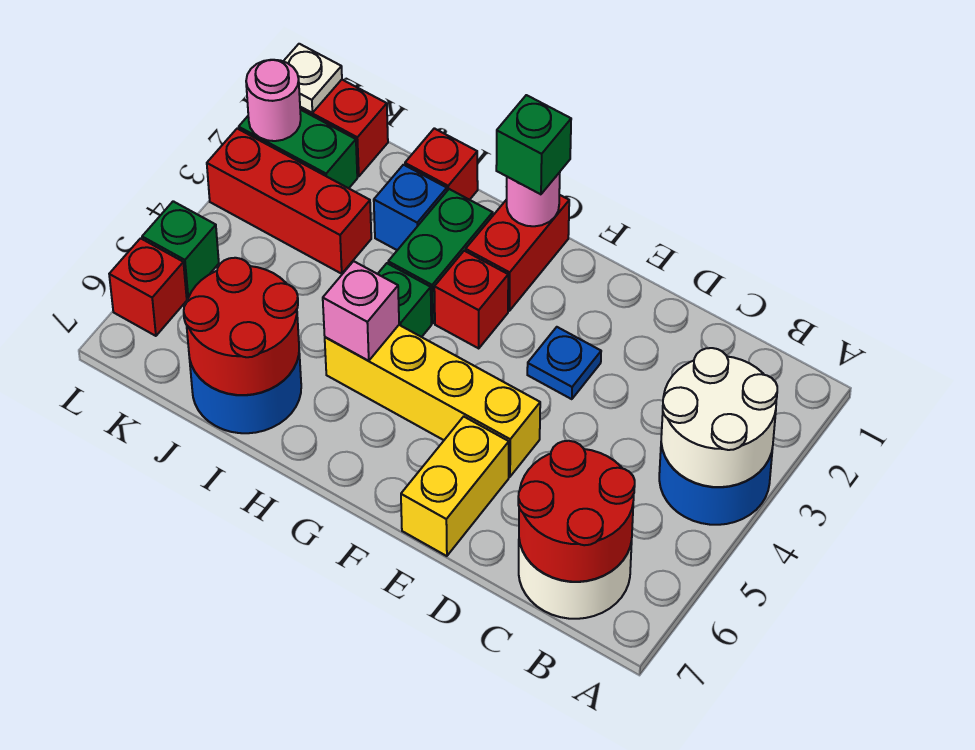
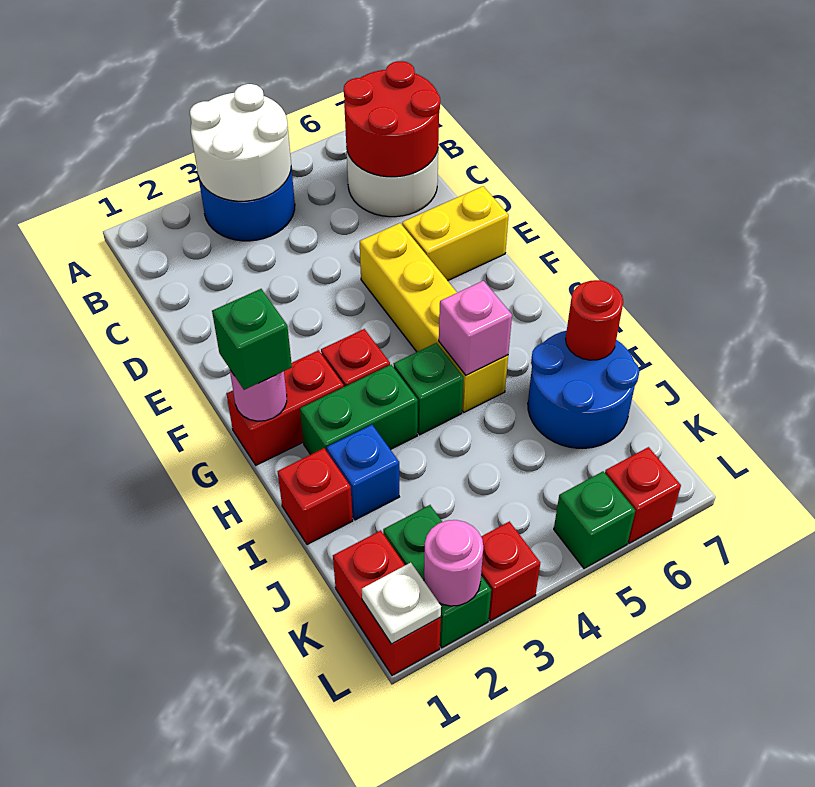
blue plate E3 level 1 -> none
red round brick I6:J7 level 2 -> red round brick I7 level 2
red brick J3:L3 level 1 -> red brick L3 level 1

